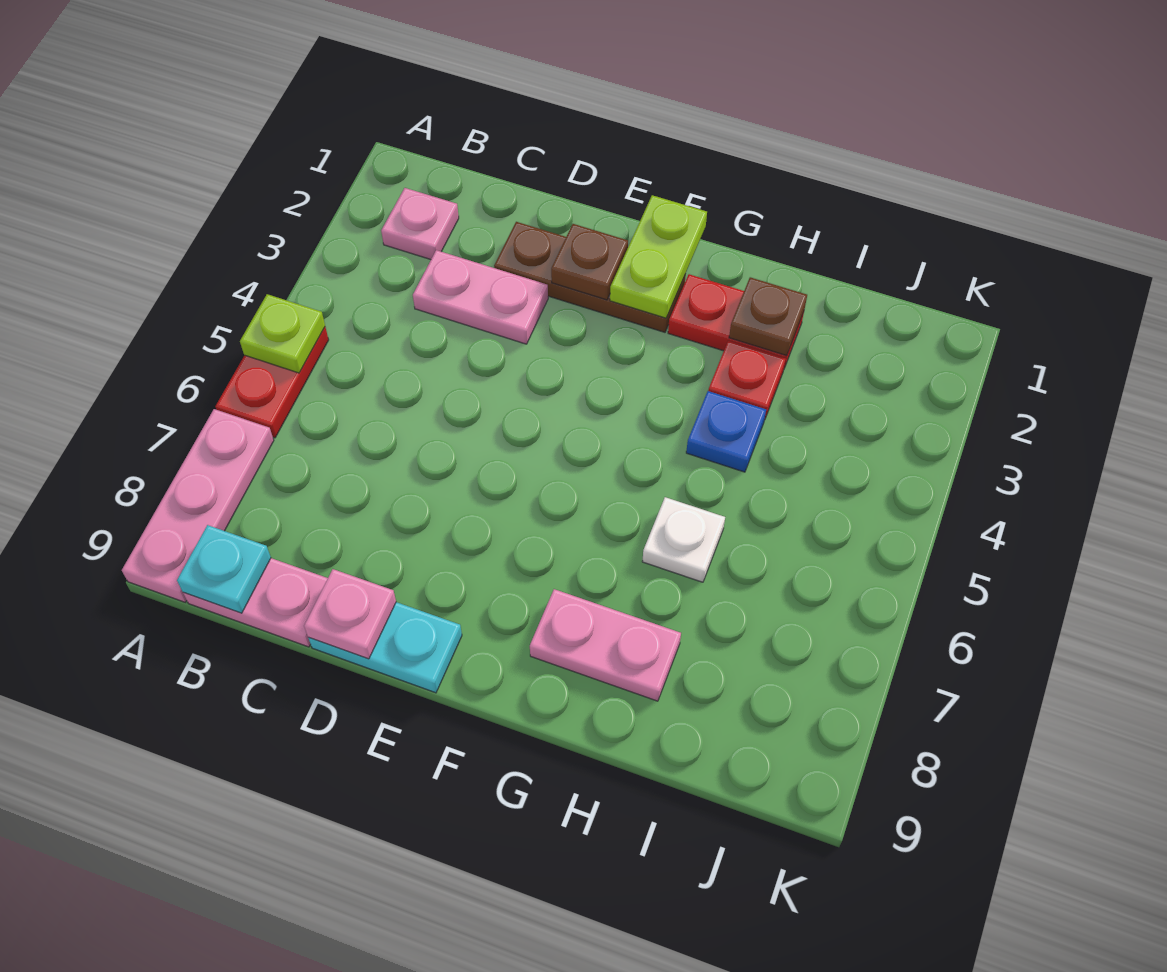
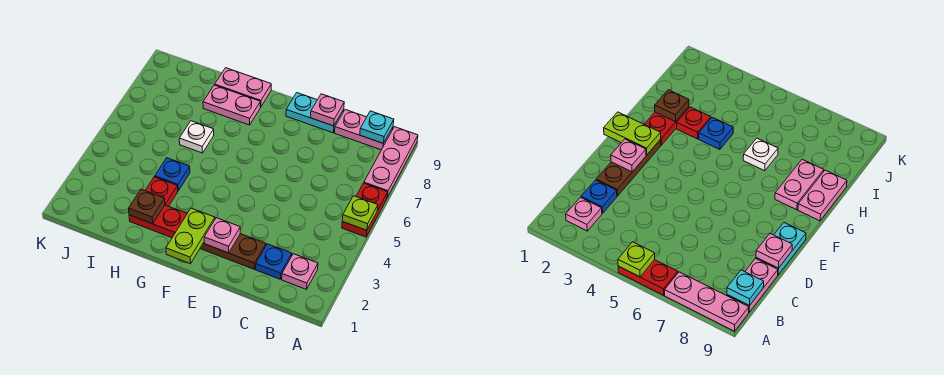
none -> blue plate C2 level 1
pink plate C3:D3 level 1 -> pink plate G9:H9 level 1
brown plate E2 level 2 -> pink plate E2 level 2

